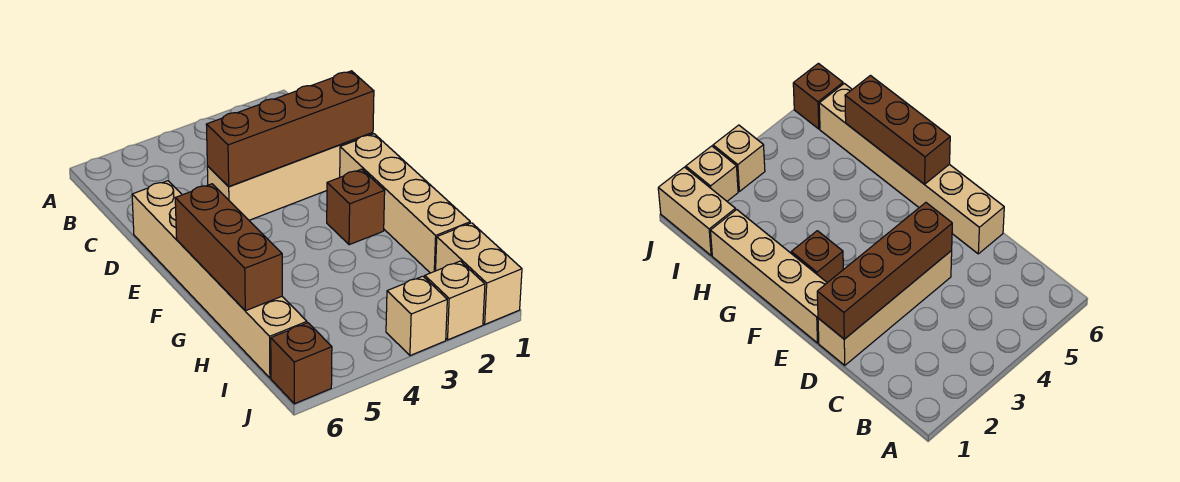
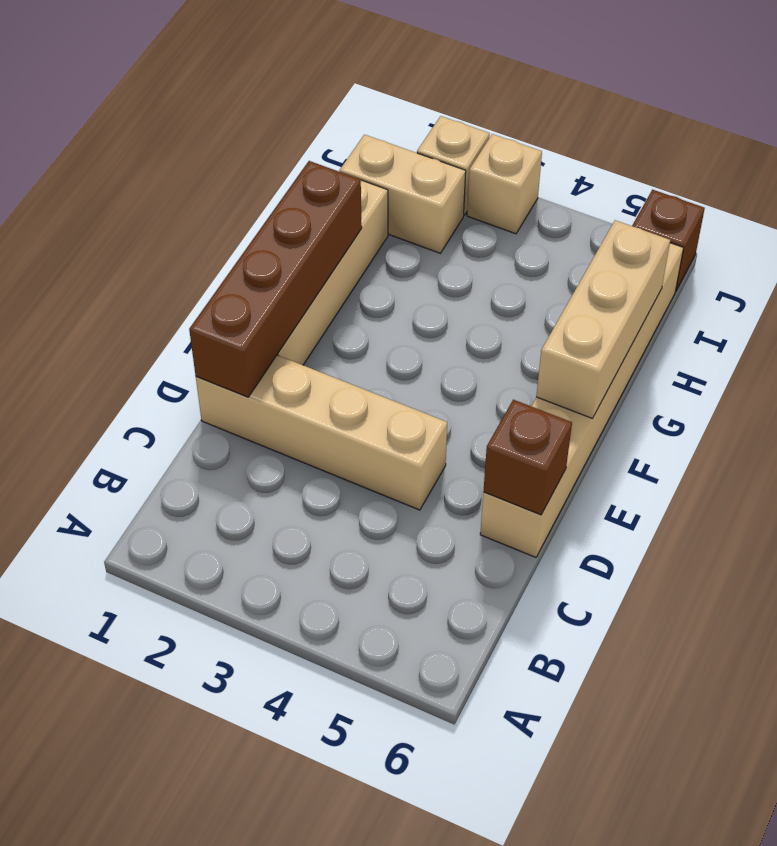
brown brick D1:D4 level 2 -> brown brick D1:G1 level 2
brown brick F2 level 1 -> brown brick D6 level 2
brown brick F6:H6 level 2 -> tan brick F6:H6 level 2
tan brick I1:J1 level 1 -> tan brick I1:I2 level 1

